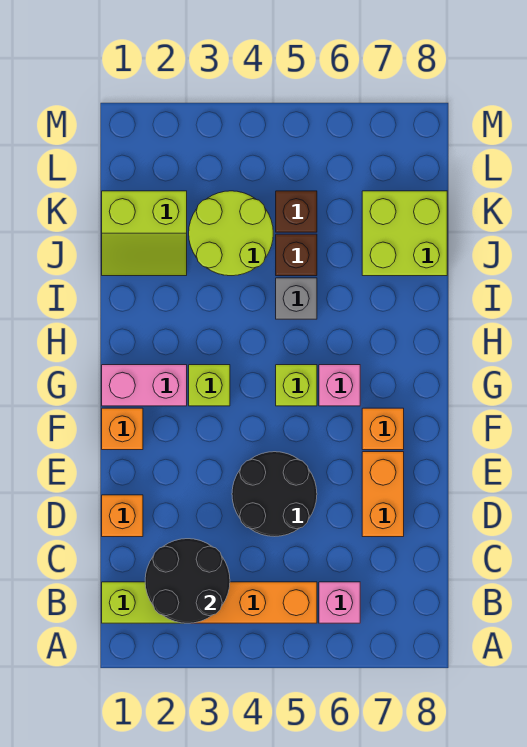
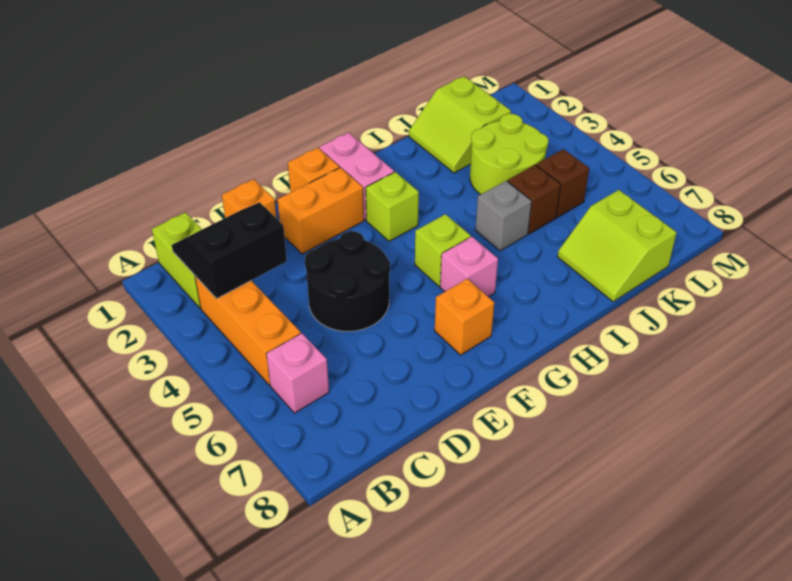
black round brick B2:C3 level 2 -> black slope B2:C3 level 2 top 3
orange brick D7:E7 level 1 -> orange brick E2:F2 level 1
lime brick J7:K8 level 1 -> lime slope J7:K8 level 1 top K

